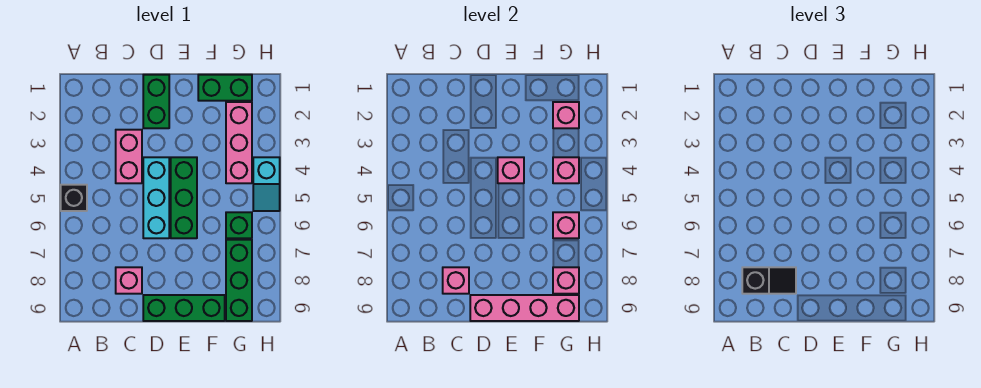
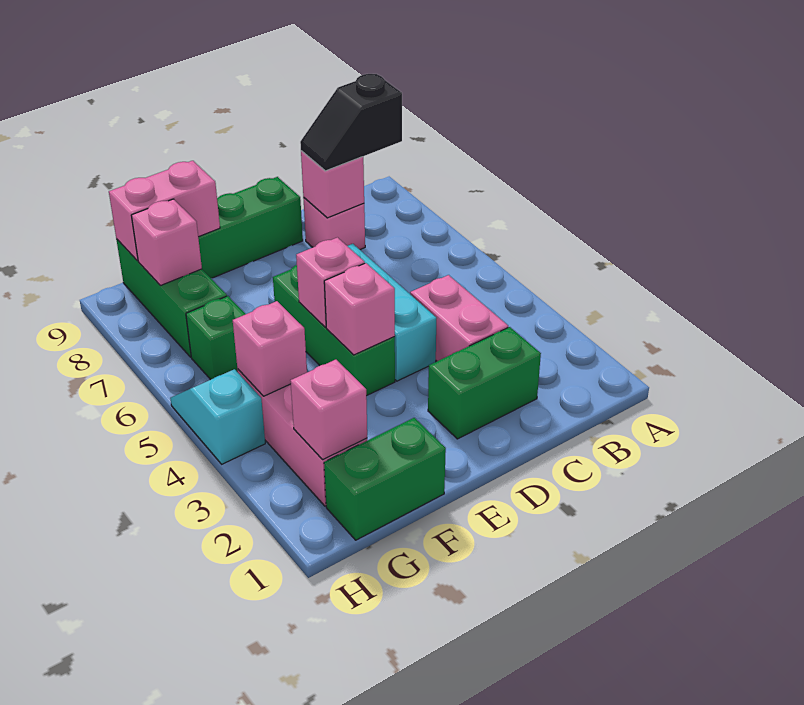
black brick A5 level 1 -> none
green brick D1:D2 level 1 -> green brick C2:D2 level 1
pink brick D9:G9 level 2 -> pink brick F9:G9 level 2
pink brick G6 level 2 -> pink brick E5 level 2

